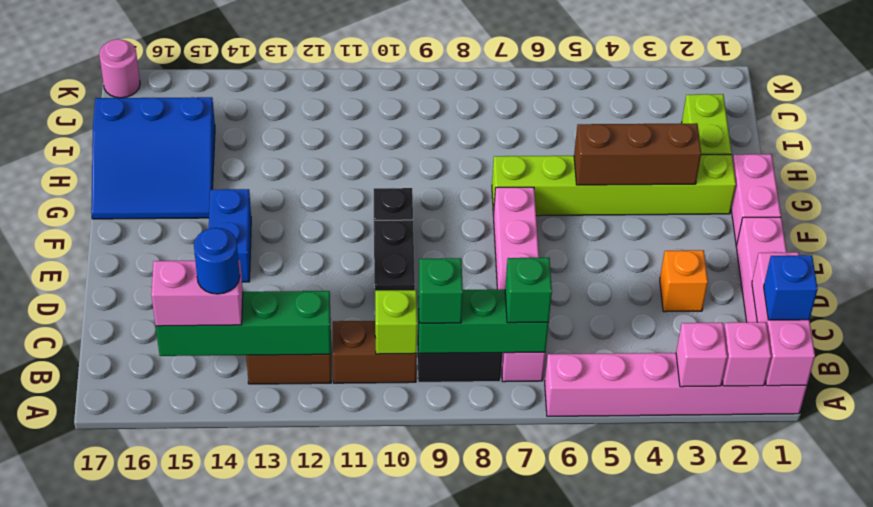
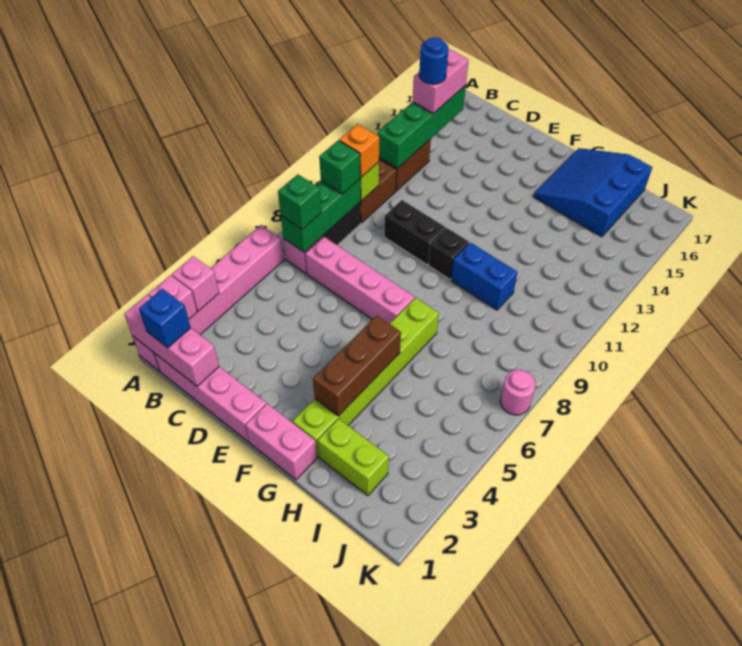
orange brick D3 level 1 -> orange brick B10 level 3
blue brick E14:F14 level 1 -> blue brick G10:H10 level 1
pink round brick K17 level 1 -> pink round brick K7 level 1

